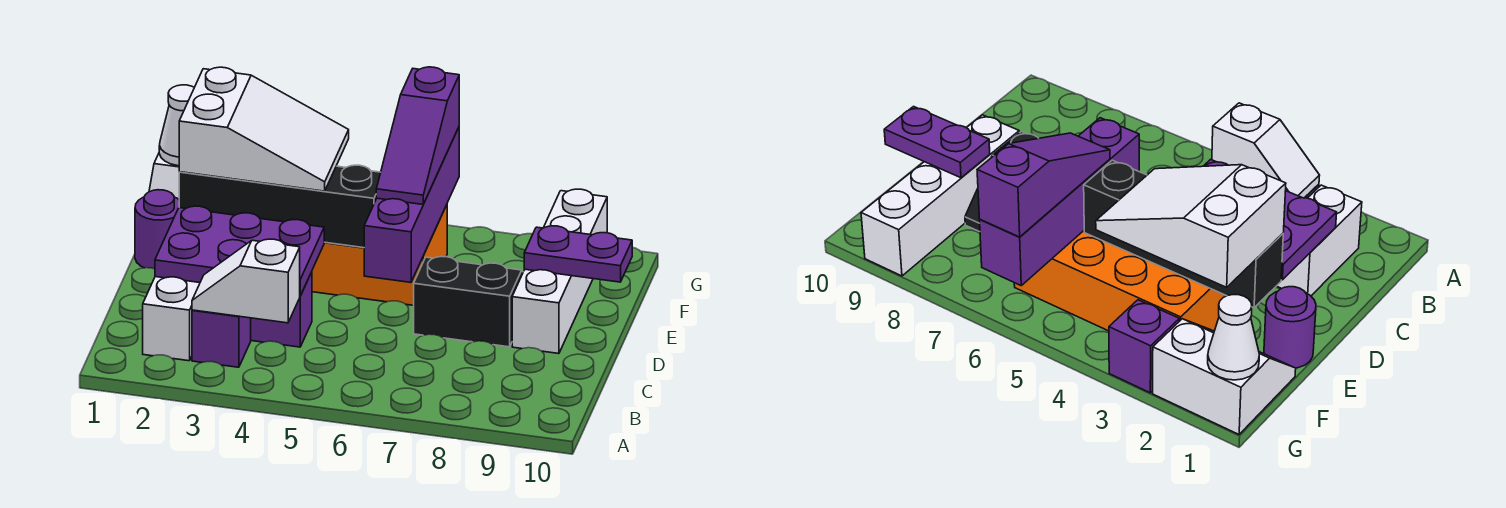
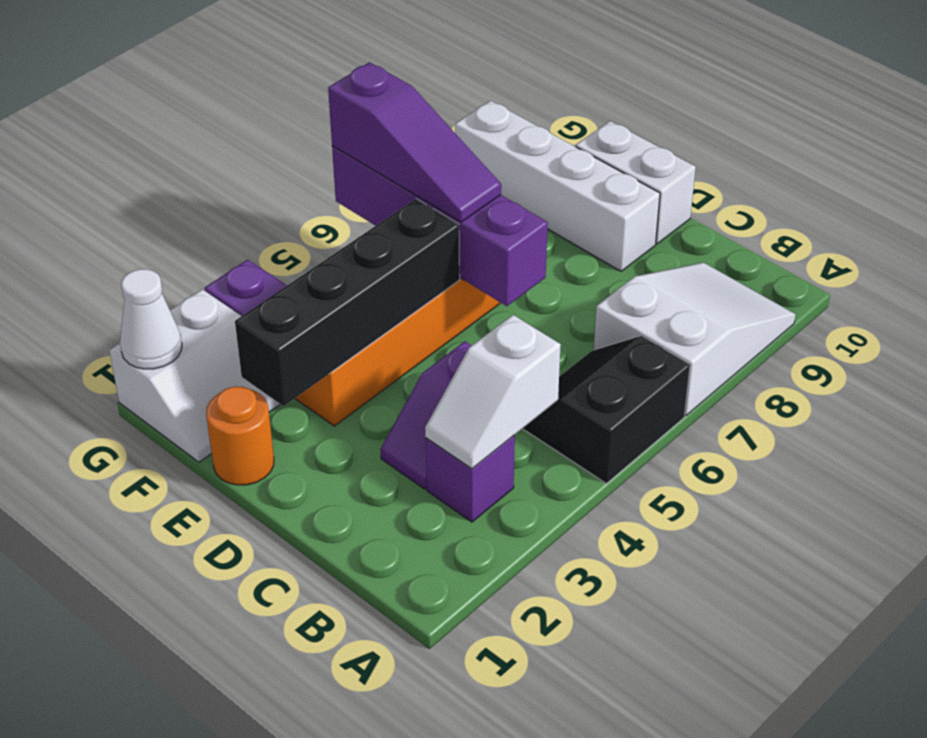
white brick B2:C2 level 1 -> white brick D10:E10 level 1
purple plate C2:D4 level 2 -> none
black slope D7:E8 level 1 top D -> black slope A5:B6 level 1 top A
purple round brick E1 level 1 -> orange round brick E1 level 1
white slope E2:F4 level 3 top 2 -> white slope A7:B9 level 1 top 7
purple plate E9:E10 level 2 -> none

